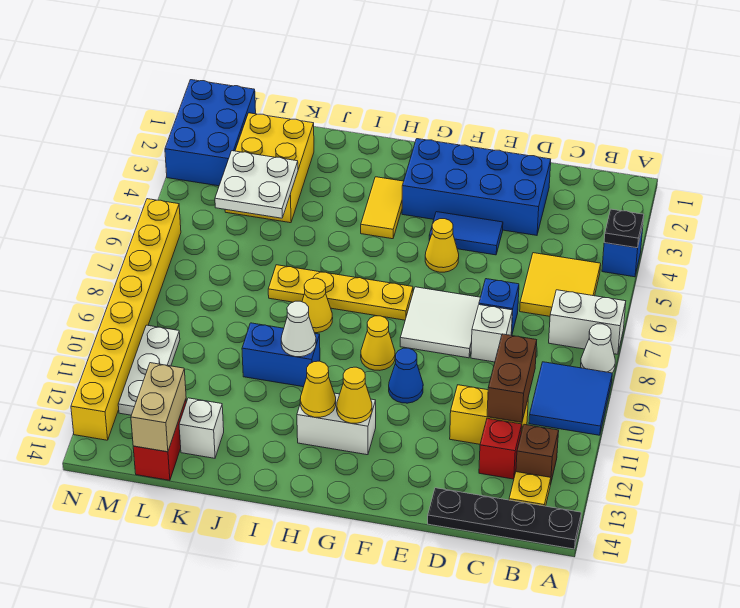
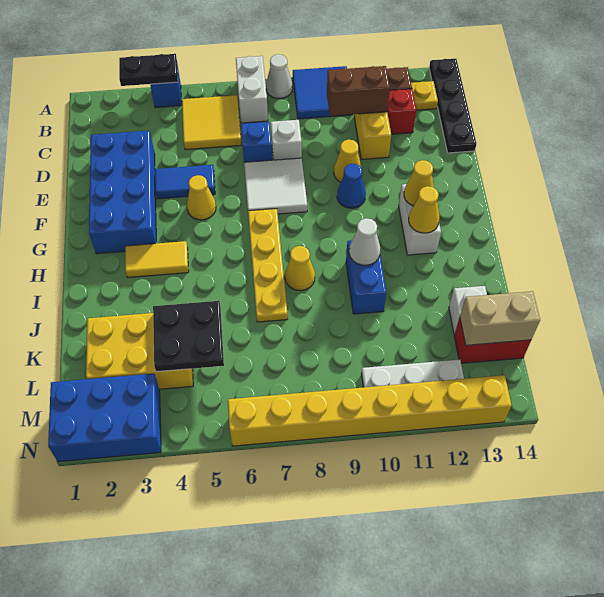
black plate A4 level 2 -> black plate A3:A4 level 2
blue tile E4:F4 level 1 -> blue tile E4:E5 level 1
yellow cone G9 level 1 -> yellow cone E10 level 1
white plate K4:L5 level 2 -> black plate K4:L5 level 2

